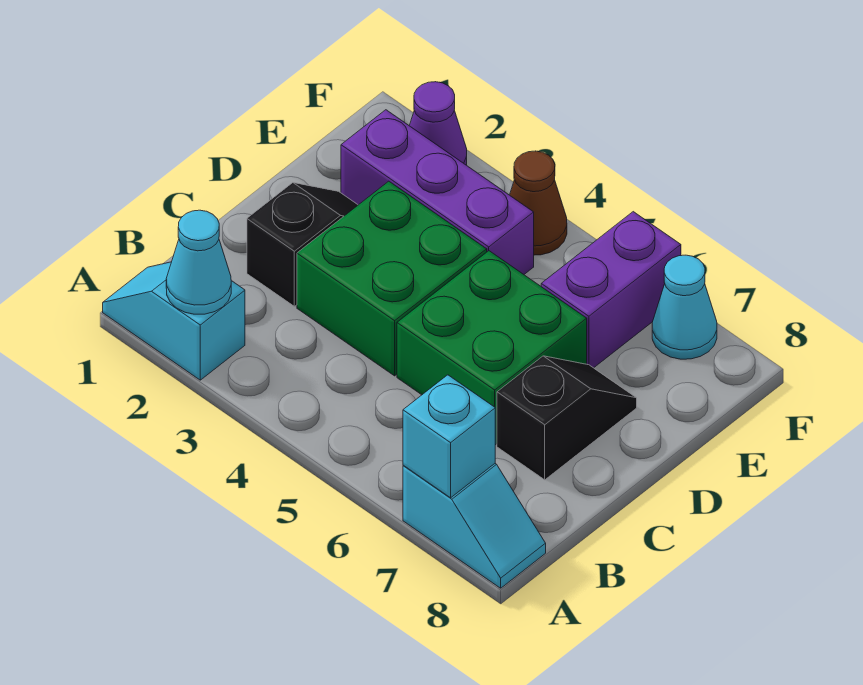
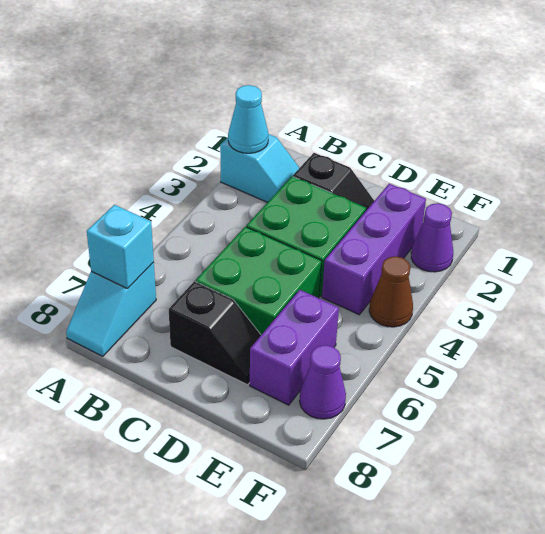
cyan slope A1:A2 level 1 top 2 -> cyan slope A2:B2 level 1 top A
purple brick E6:F6 level 1 -> purple brick E6:E7 level 1
cyan cone F7 level 1 -> purple cone F7 level 1

